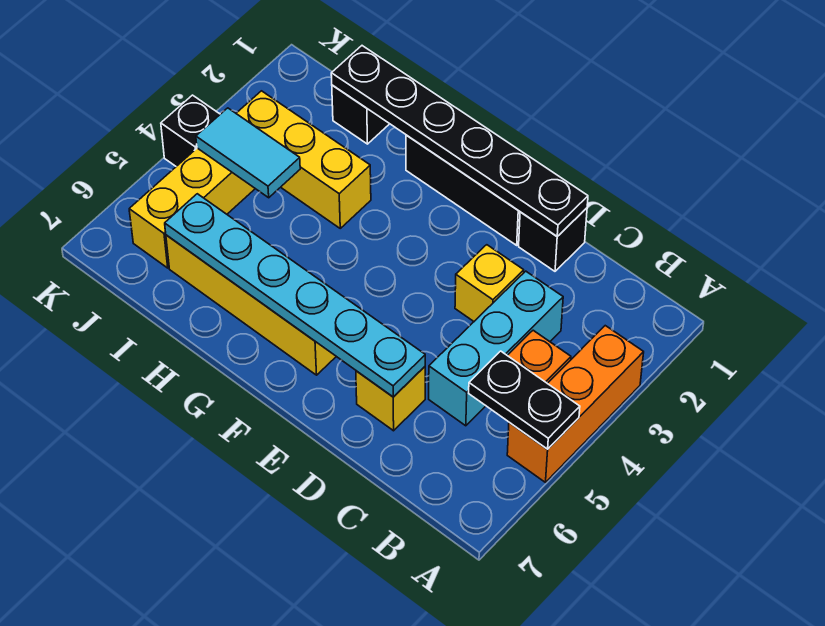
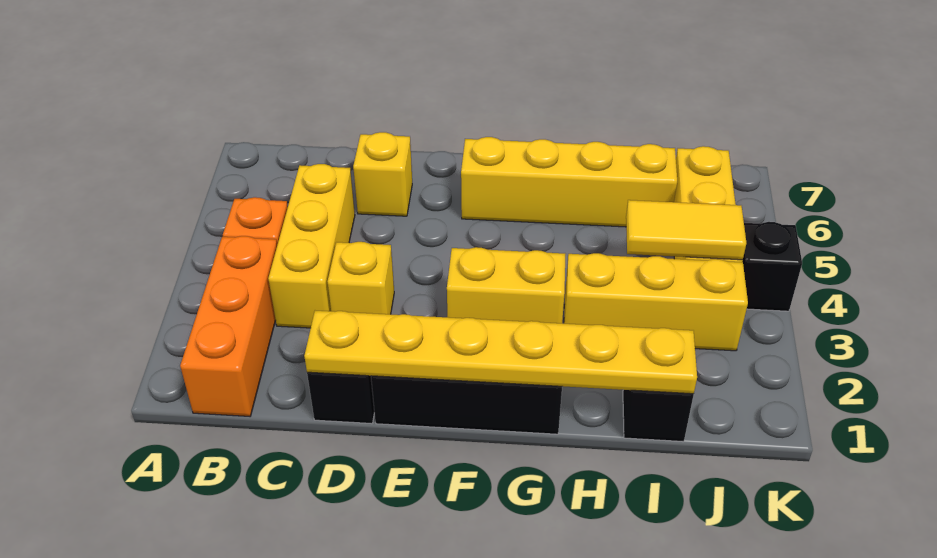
orange brick A3:A5 level 1 -> orange brick B1:B3 level 1
black plate A5:B5 level 2 -> none
cyan brick C3:C5 level 1 -> yellow brick C3:C5 level 1
black plate D1:I1 level 2 -> yellow plate D1:I1 level 2
cyan plate D6:I6 level 2 -> none
none -> yellow brick F3:G3 level 1
cyan tile I4:J4 level 2 -> yellow tile I4:J4 level 2

